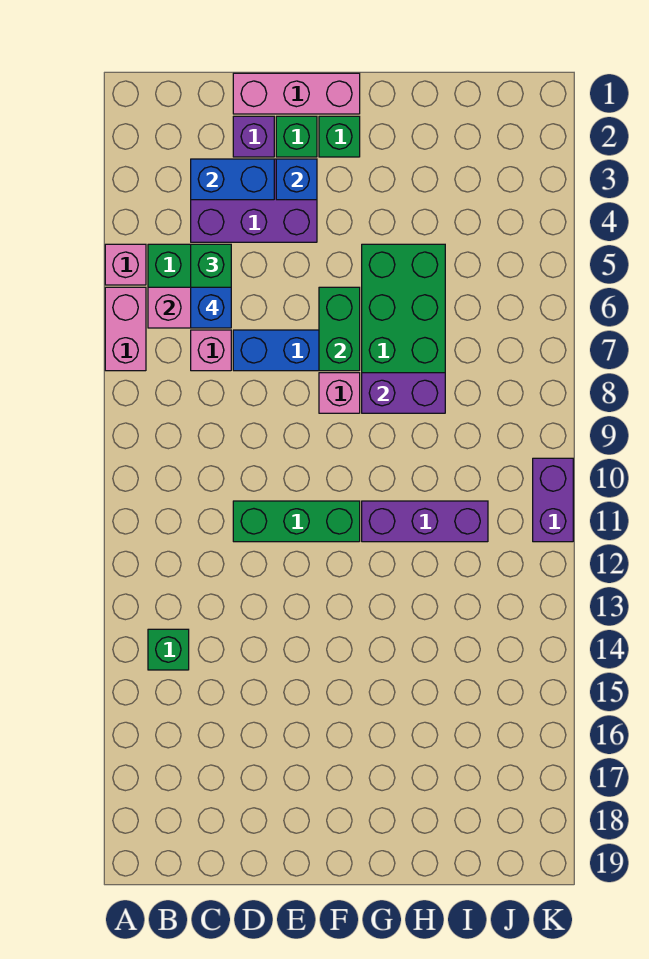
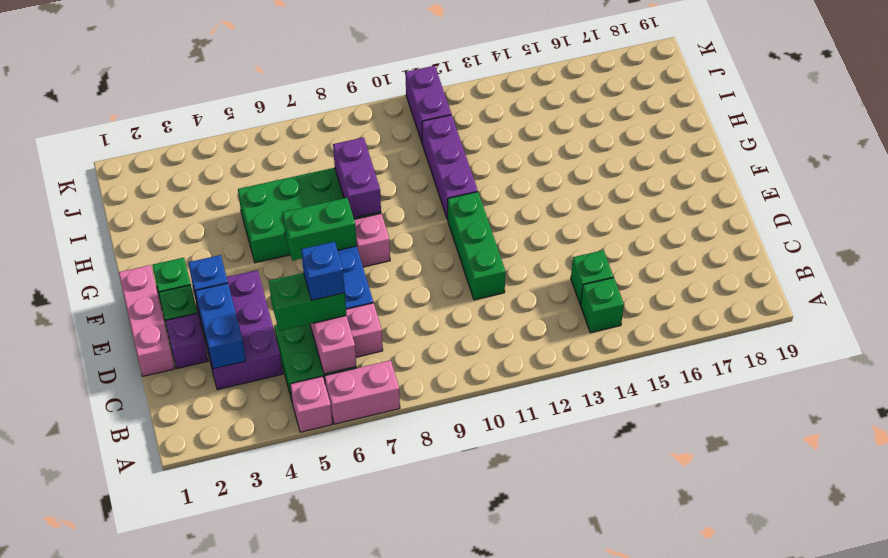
none -> green brick C14 level 1
purple brick K10:K11 level 1 -> purple brick J11:K11 level 1

